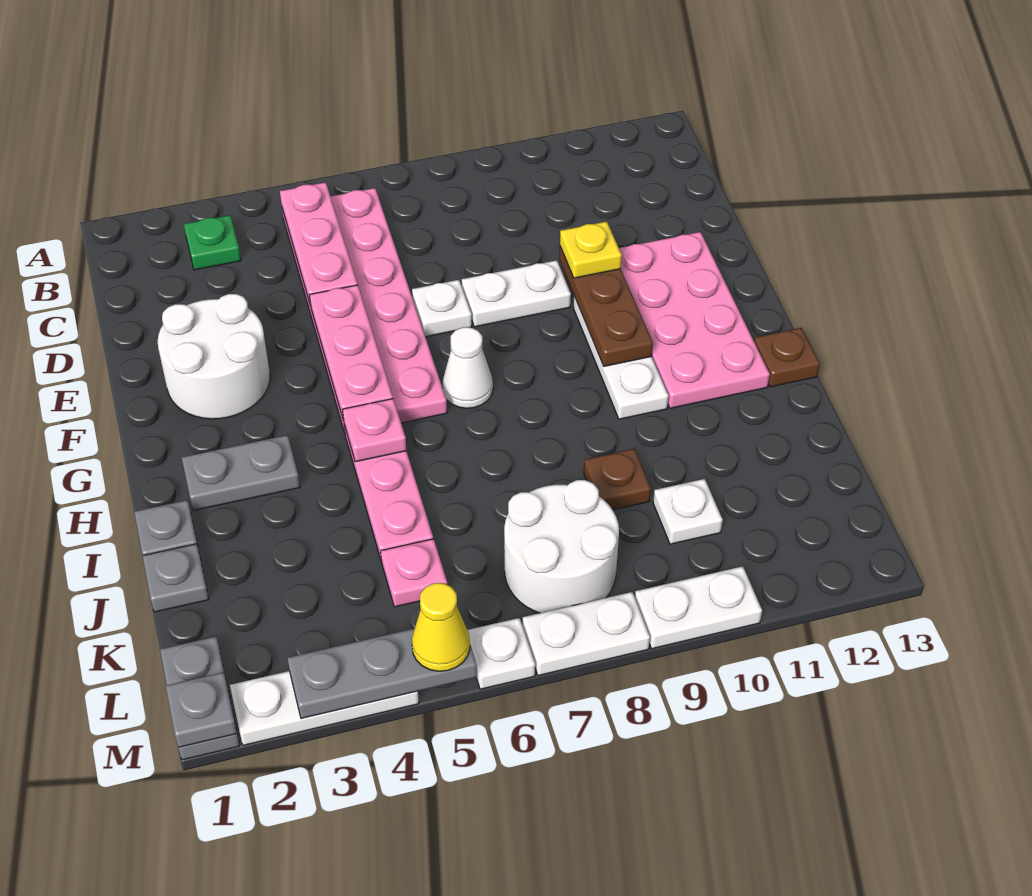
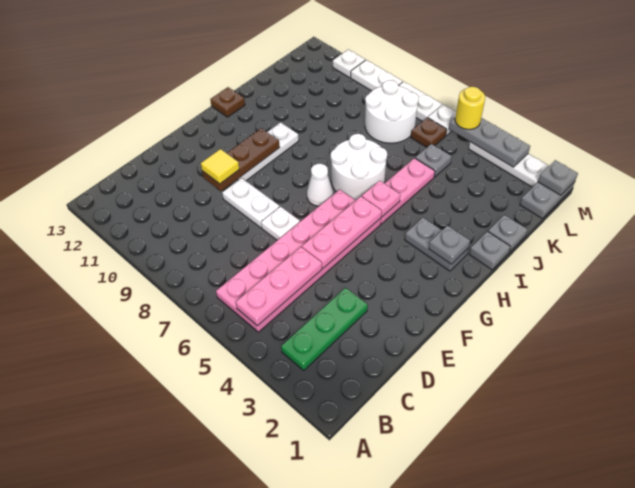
green plate B3 level 1 -> green plate B3:D3 level 1
white round brick E2:F3 level 1 -> white round brick H6:I7 level 1
yellow plate E10 level 3 -> yellow tile E10 level 3
pink plate E11:H12 level 1 -> none
none -> grey plate H2 level 2
brown plate J9 level 1 -> brown plate L6 level 1
pink plate K5 level 1 -> grey plate K5 level 1
white plate K10 level 1 -> white plate M11 level 1
yellow cone M5 level 3 -> yellow round brick M5 level 3

